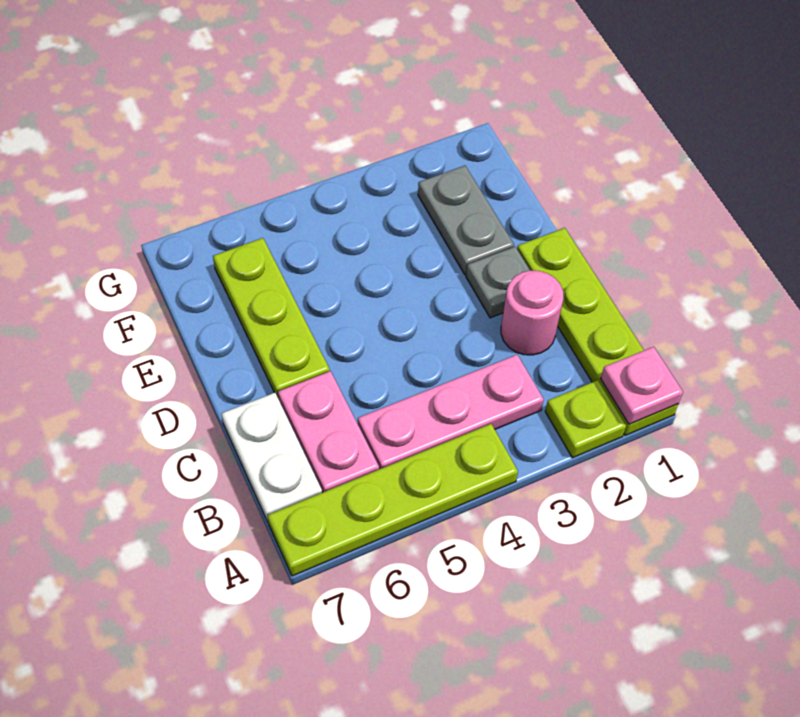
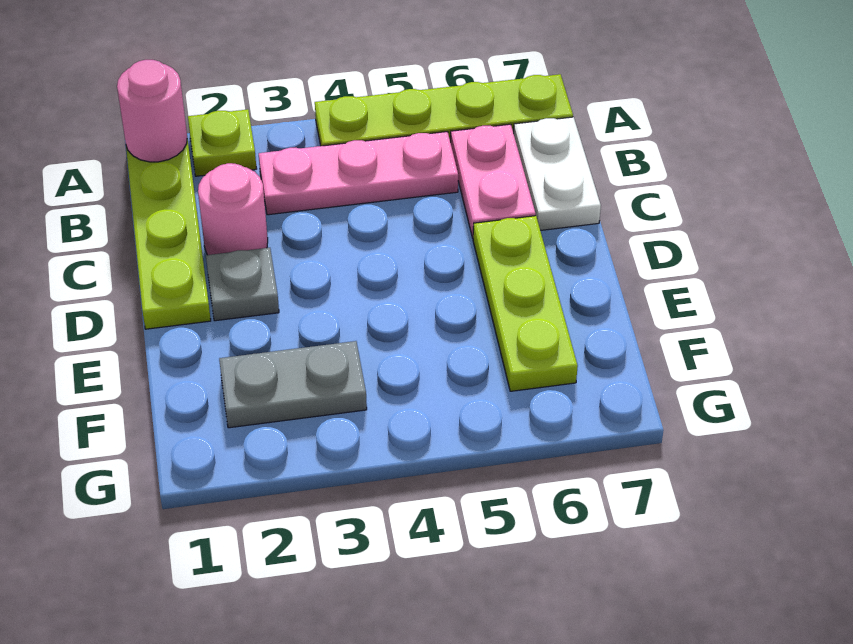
pink plate A1 level 2 -> pink round brick A1 level 2
grey plate E2:F2 level 1 -> grey plate F2:F3 level 1

